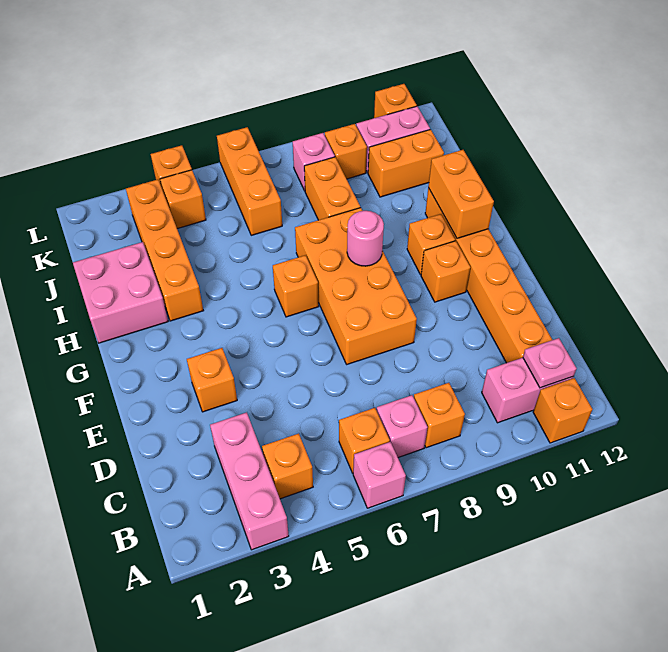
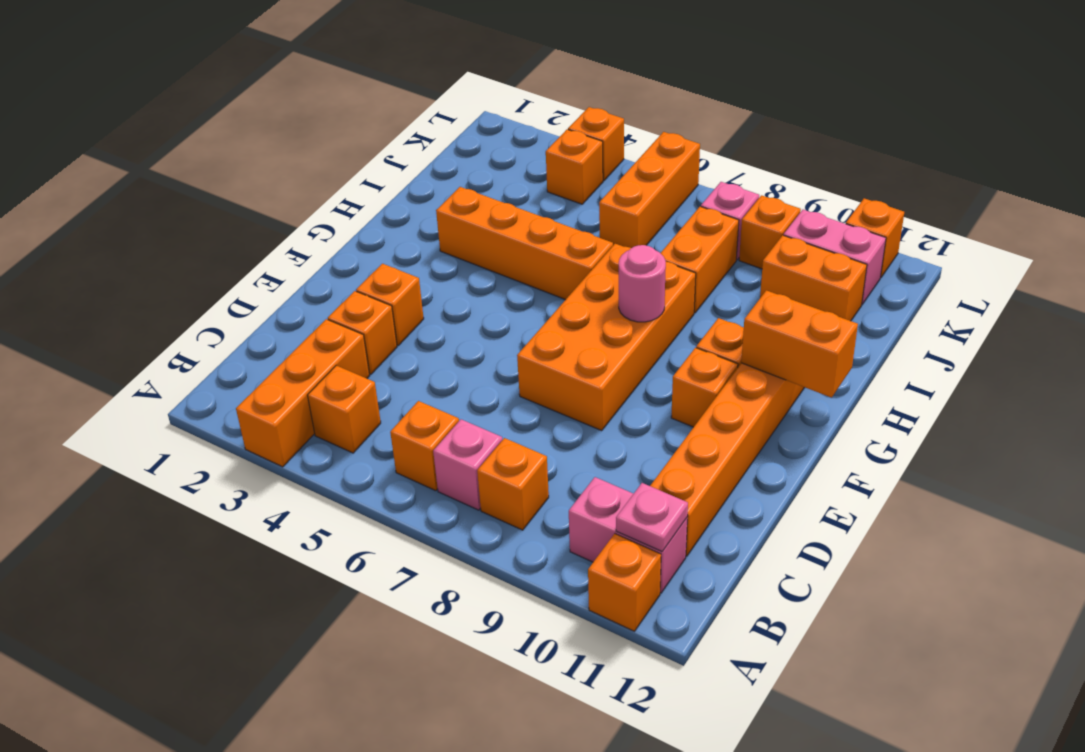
pink brick A3:C3 level 1 -> orange brick A3:C3 level 1
pink brick A6 level 1 -> none
orange brick G6 level 1 -> orange brick D3 level 1
orange brick G11:H11 level 2 -> orange brick G11:G12 level 2
pink brick H1:I2 level 1 -> none
orange brick H3:K3 level 1 -> orange brick H3:H6 level 1

